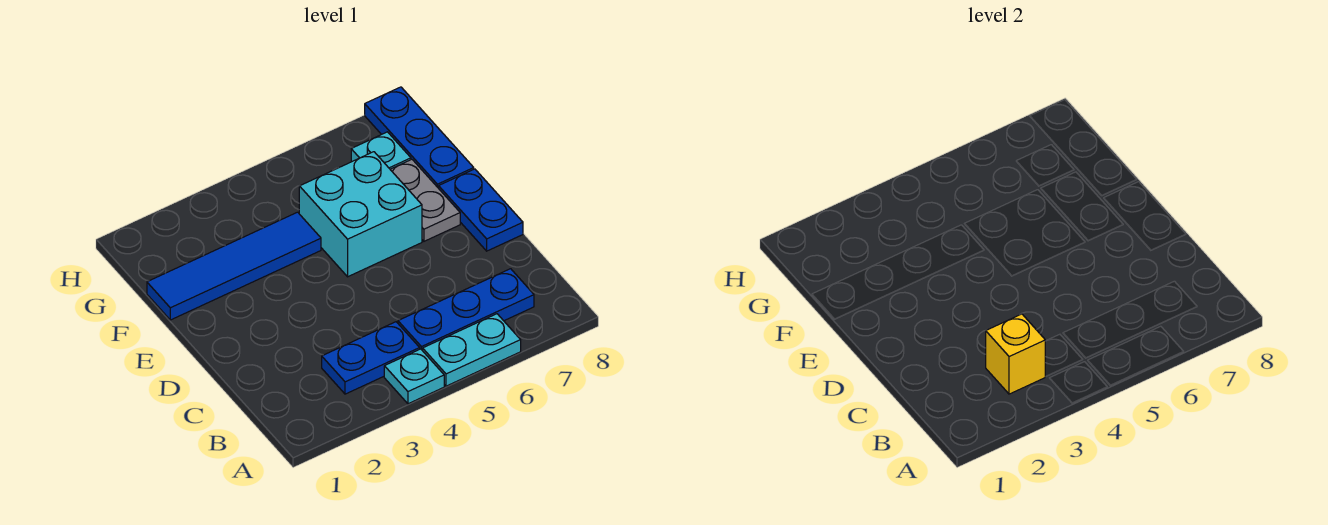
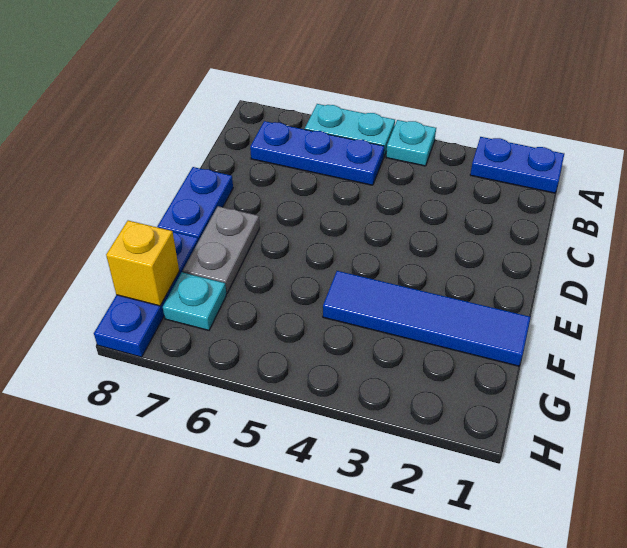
blue plate B3:B4 level 1 -> blue plate A1:A2 level 1
yellow brick B3 level 2 -> yellow brick G8 level 2
cyan brick E5:F6 level 1 -> none

